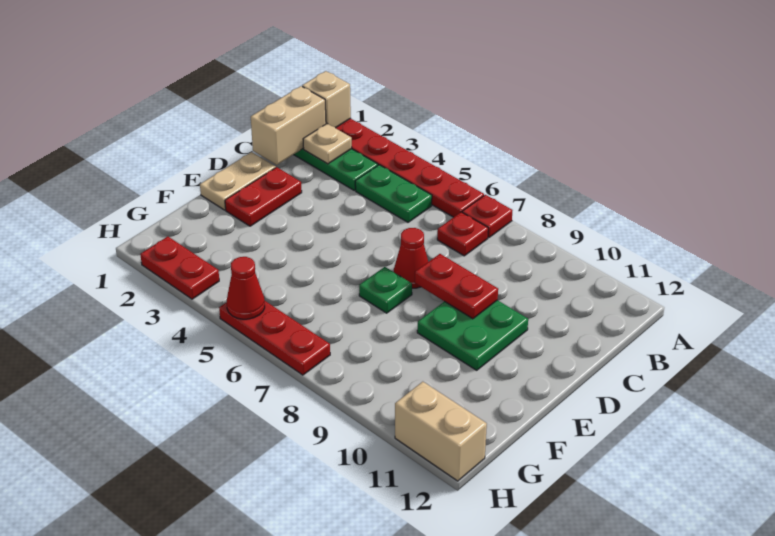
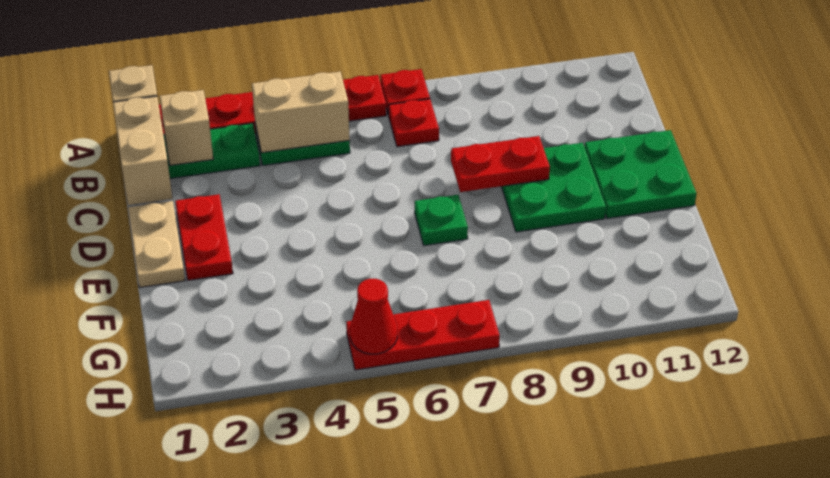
tan plate B2 level 2 -> tan brick B2 level 2
red cone D7 level 1 -> none
none -> green plate D11:E12 level 1
red plate H2:H3 level 1 -> none
tan brick H11:H12 level 1 -> tan brick B4:B5 level 2

